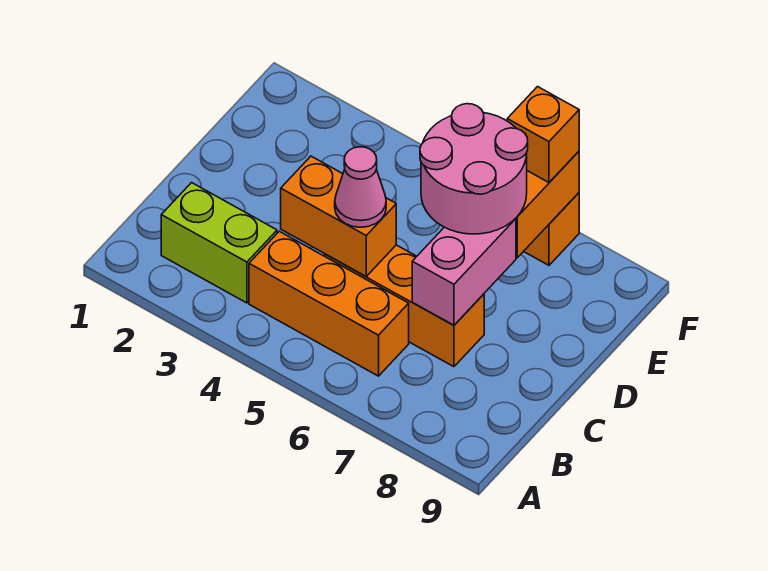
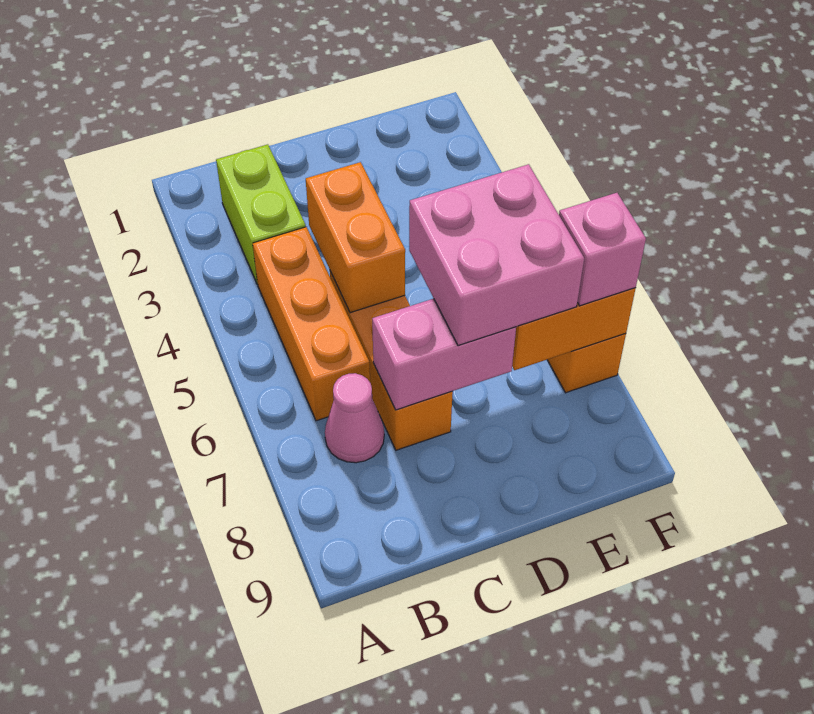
pink cone C5 level 3 -> pink cone B7 level 1
pink round brick D6:E7 level 3 -> pink brick D6:E7 level 3
orange brick F7 level 3 -> pink brick F7 level 3

